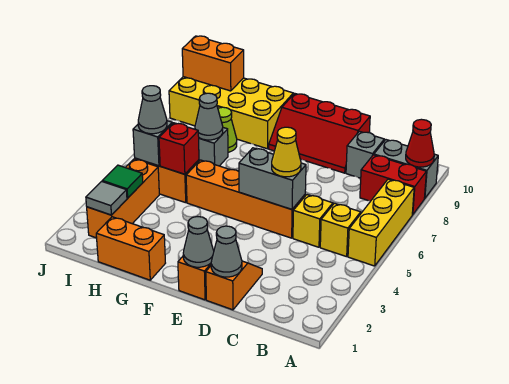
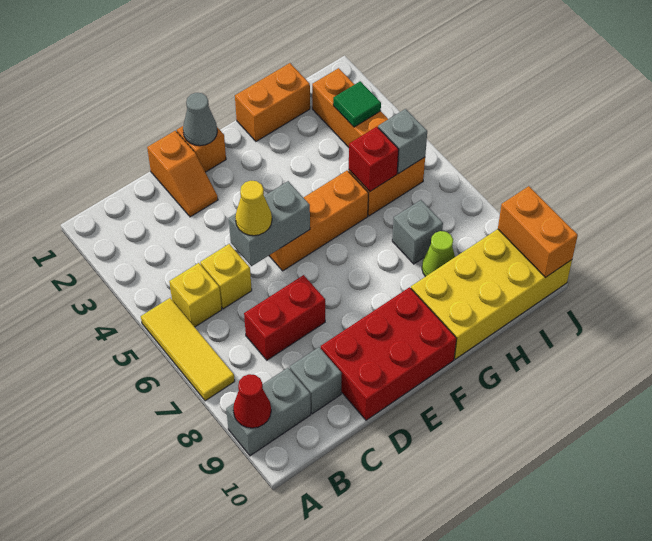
yellow brick A5:A7 level 1 -> yellow tile A5:A7 level 1
red brick A8:B8 level 1 -> red brick C7:D7 level 1
grey cone D1 level 2 -> none
orange brick D5:G5 level 1 -> orange brick E5:G5 level 1
red slope D9:F10 level 1 top 10 -> red brick D9:F10 level 1
grey cone H7 level 2 -> none
grey tile I2 level 2 -> none
grey cone I5 level 3 -> none
orange brick I10:J10 level 2 -> orange brick J9:J10 level 2

